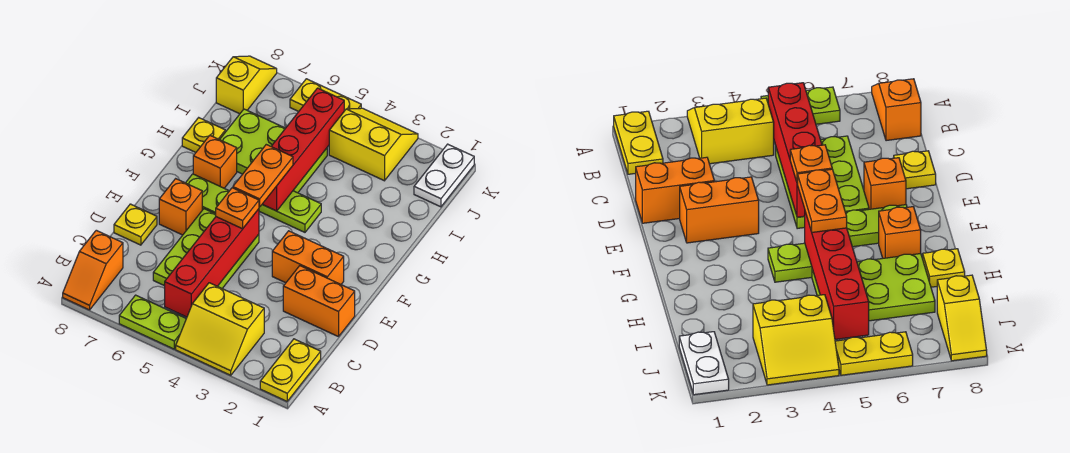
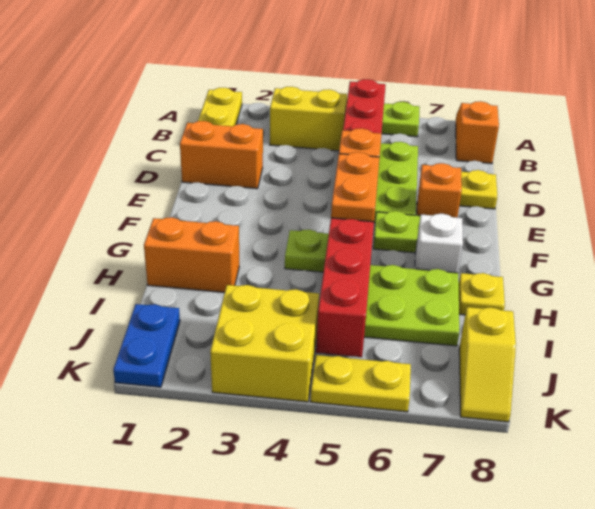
orange brick E2:E3 level 1 -> orange brick H1:H2 level 1
orange brick G7 level 1 -> white brick G7 level 1
white plate J1:K1 level 1 -> blue plate J1:K1 level 1
yellow slope J3:K4 level 1 top J -> yellow brick J3:K4 level 1

